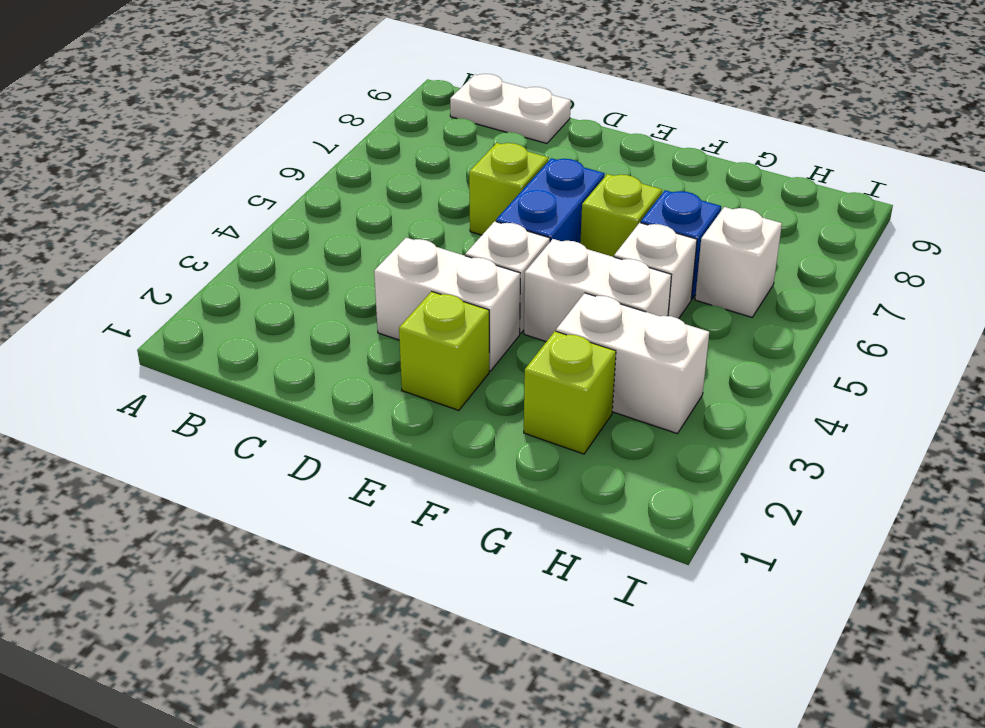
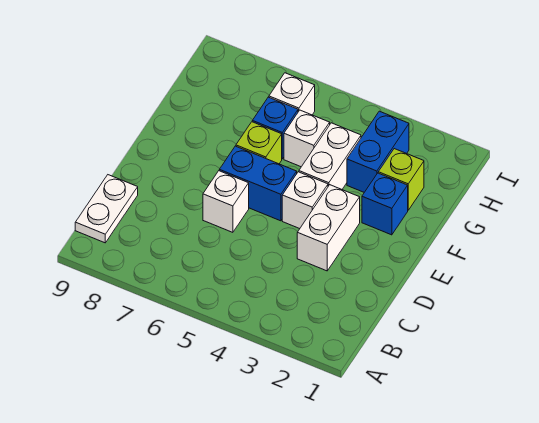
lime brick D6 level 1 -> white brick D6 level 1
lime brick E2 level 1 -> none
none -> blue brick F2 level 1
white brick G3:H3 level 1 -> blue brick G3:H3 level 1

